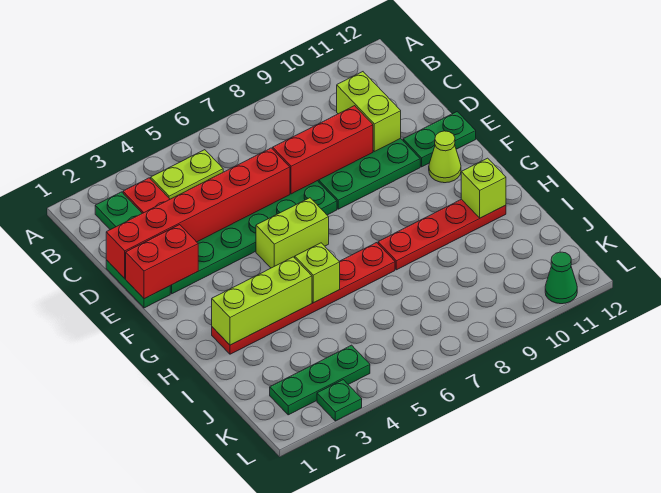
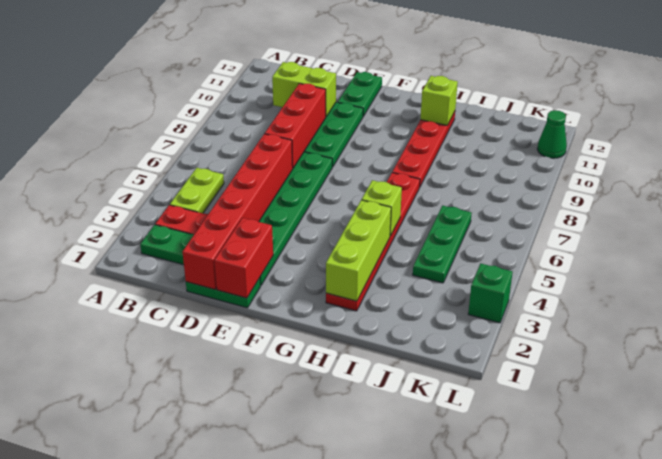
lime brick F5:F6 level 1 -> none
lime cone F11 level 1 -> none
green plate K2:K4 level 1 -> green plate J4:J6 level 1
green plate L3 level 1 -> green brick L3 level 1

